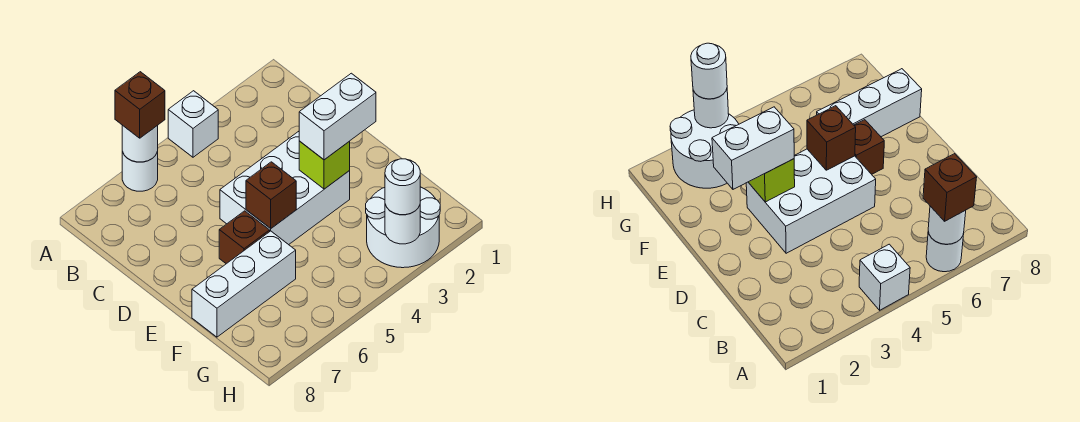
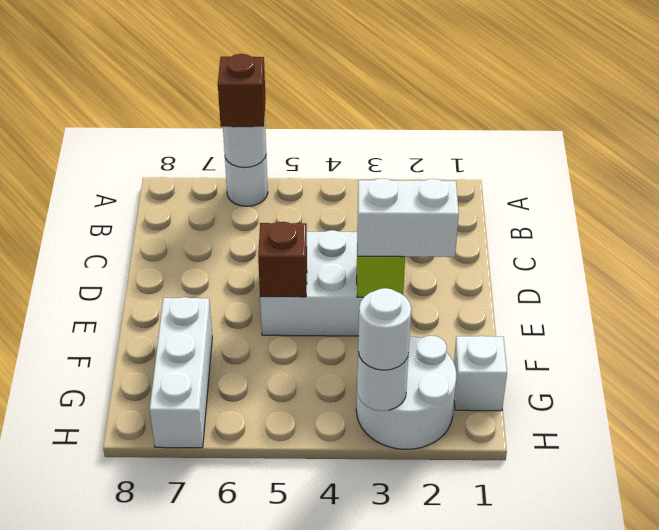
white brick A4 level 1 -> white brick G1 level 1
brown brick E6 level 1 -> none
white brick F6:F8 level 1 -> white brick F7:H7 level 1

